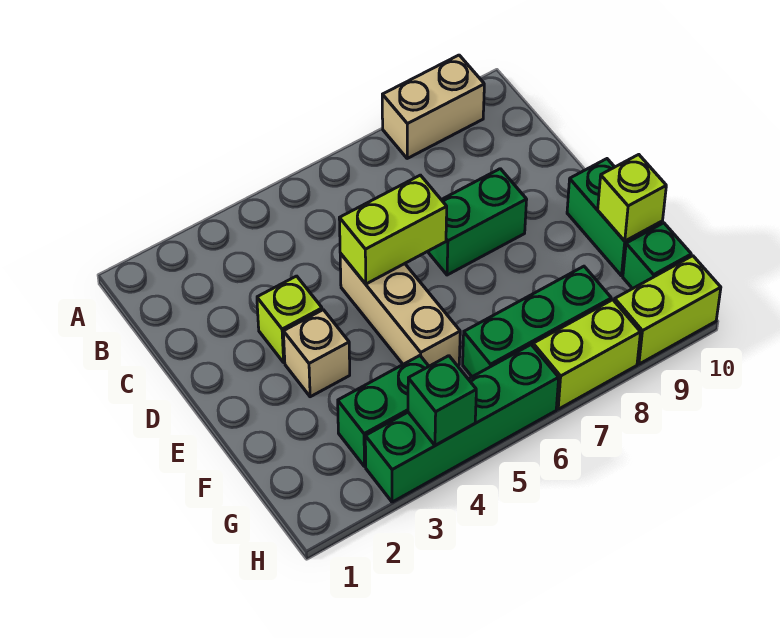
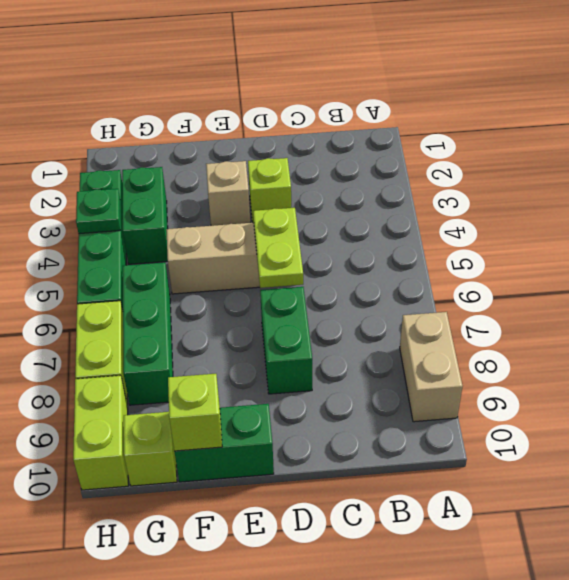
lime brick D5:D6 level 2 -> lime plate D5:D6 level 2
green brick G10 level 1 -> lime brick G10 level 1
green brick H4 level 2 -> green plate H4 level 2

